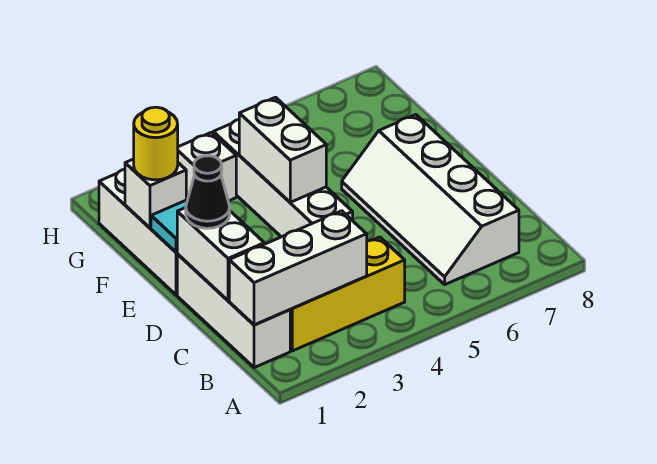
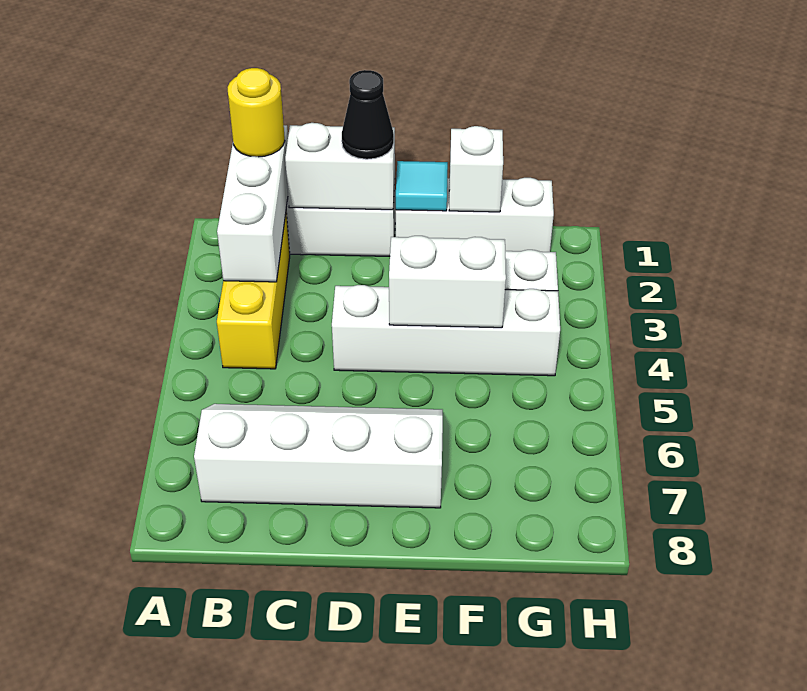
yellow round brick F1 level 3 -> yellow round brick B1 level 3

